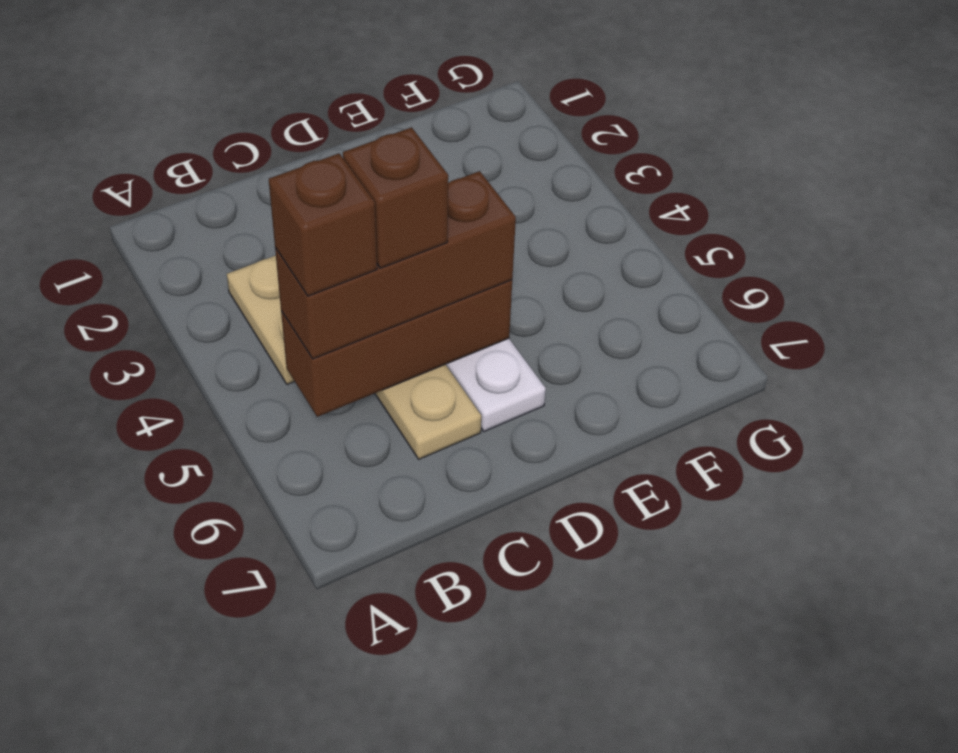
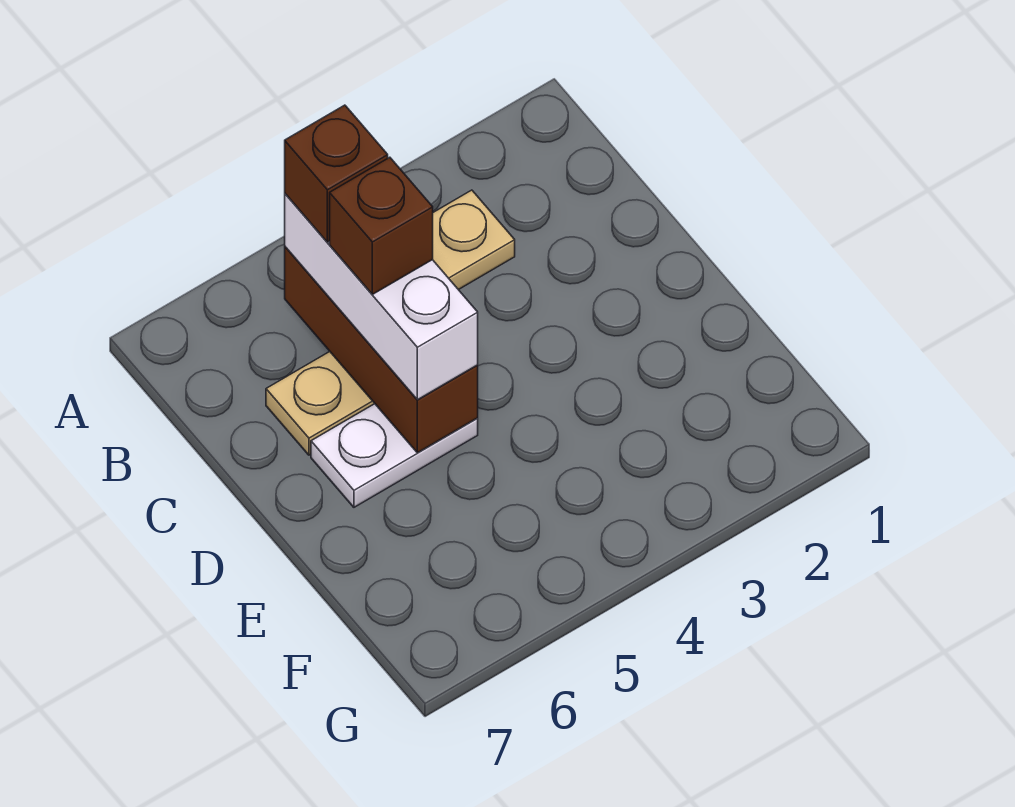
brown brick B5:D5 level 3 -> white brick B5:D5 level 3

